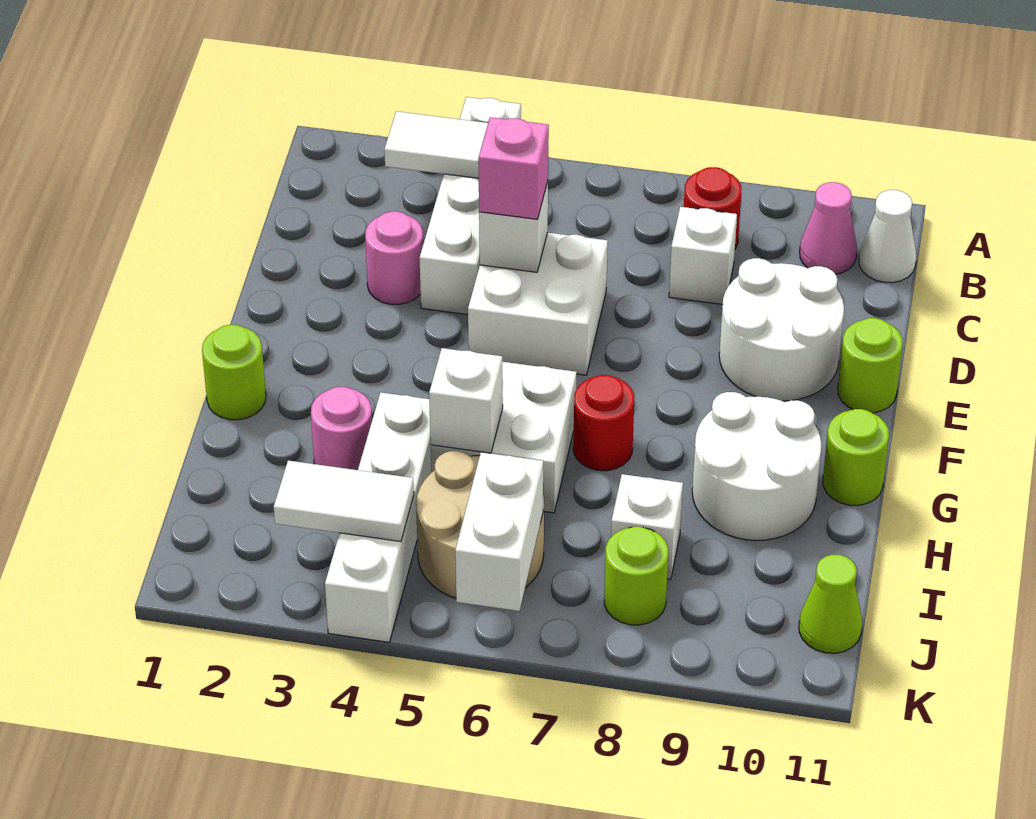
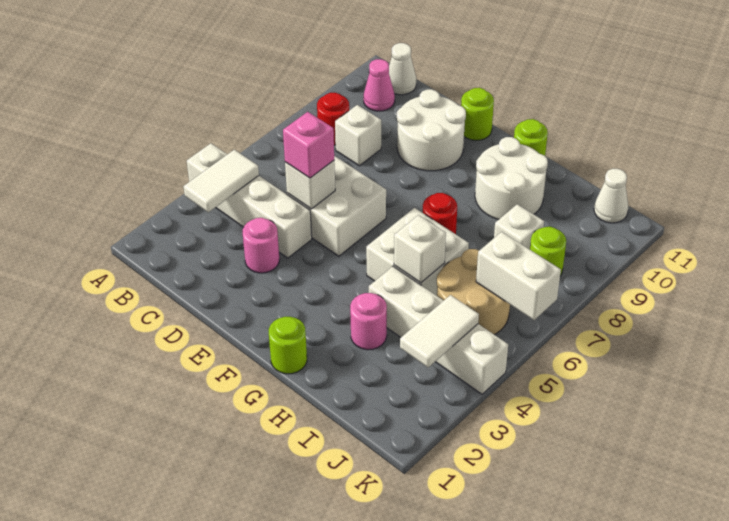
lime cone J11 level 1 -> white cone J11 level 1

